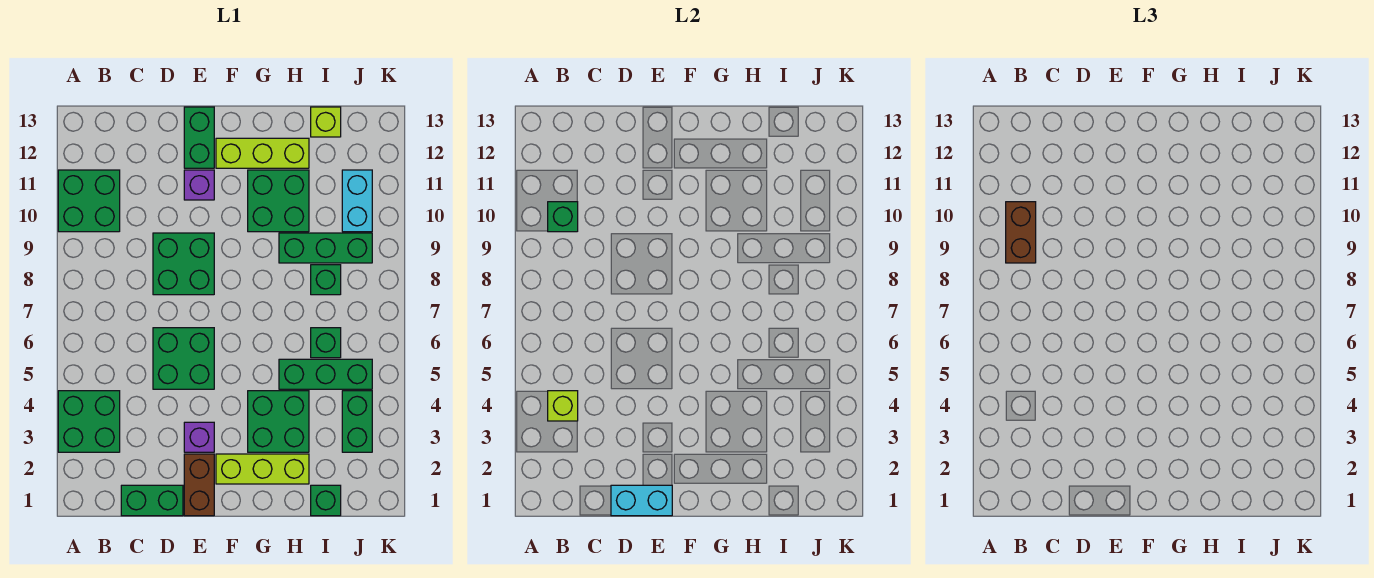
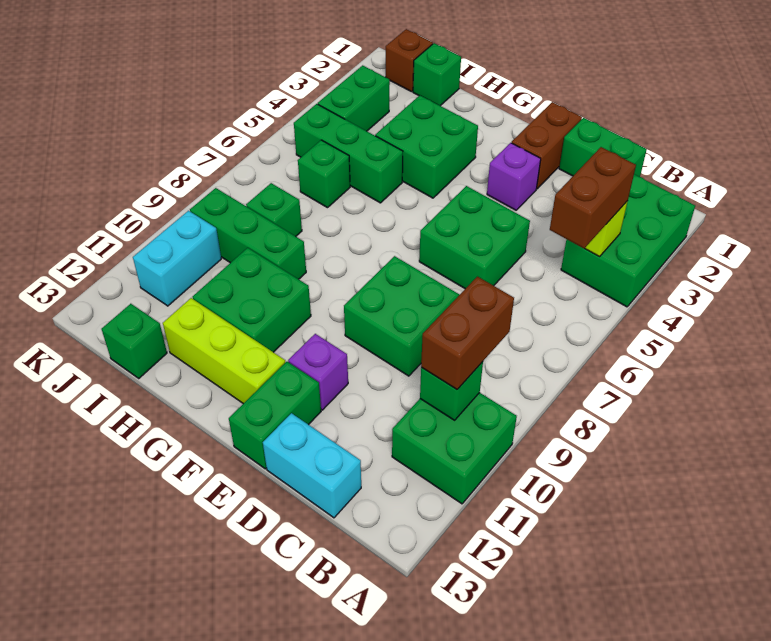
green brick A3:B4 level 1 -> green brick A2:B4 level 1
none -> brown brick B4:B5 level 3
cyan brick D1:E1 level 2 -> cyan brick C13:D13 level 1
lime brick F2:H2 level 1 -> none
lime brick I13 level 1 -> green brick I13 level 1
none -> brown brick J1 level 1

